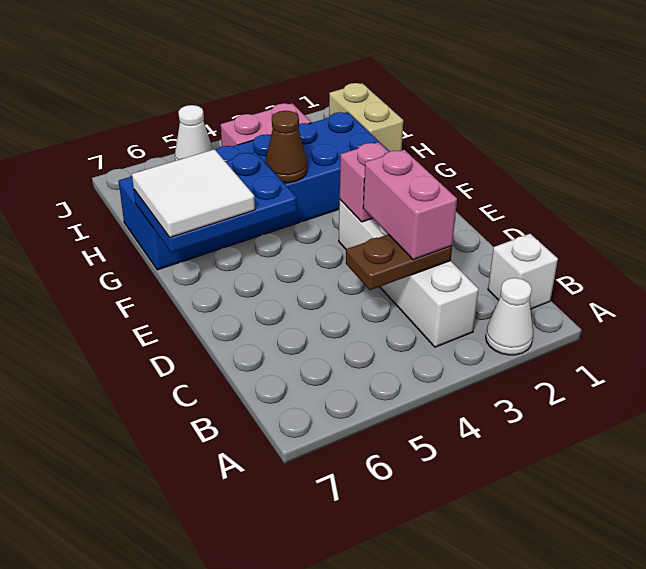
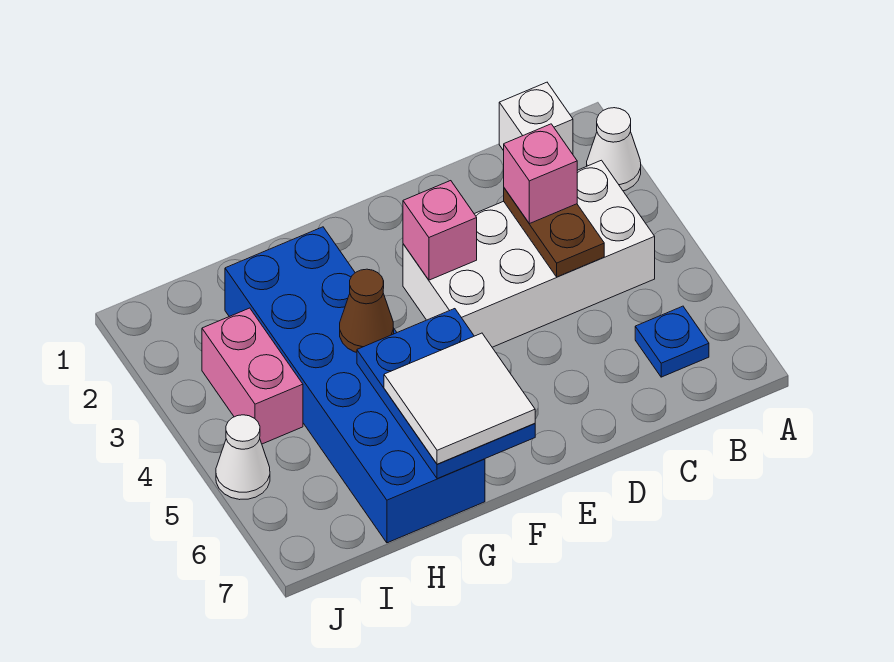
white brick B3:E3 level 1 -> white brick B3:E4 level 1
none -> blue plate B6 level 1
pink brick C3:D3 level 3 -> pink brick C3 level 3
tan brick H1:I1 level 1 -> none

